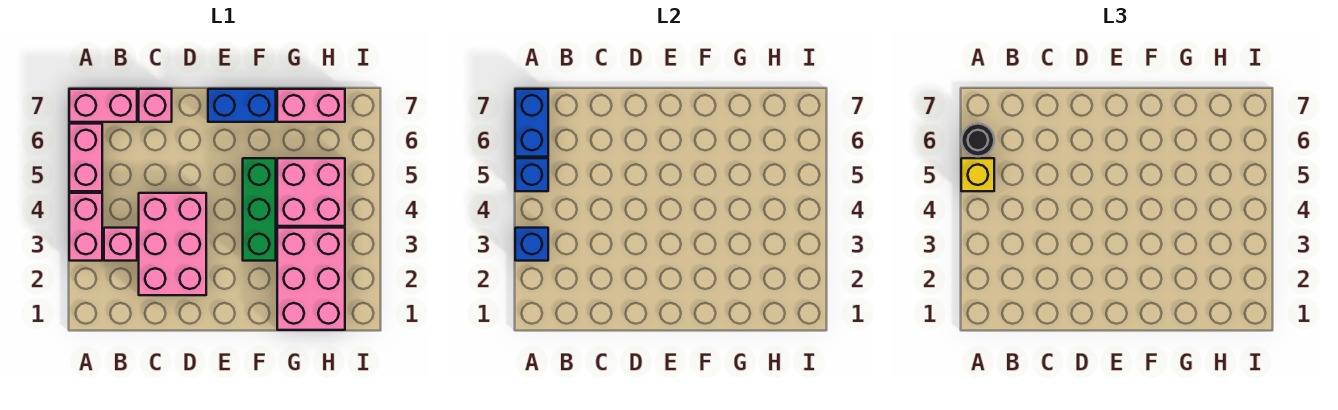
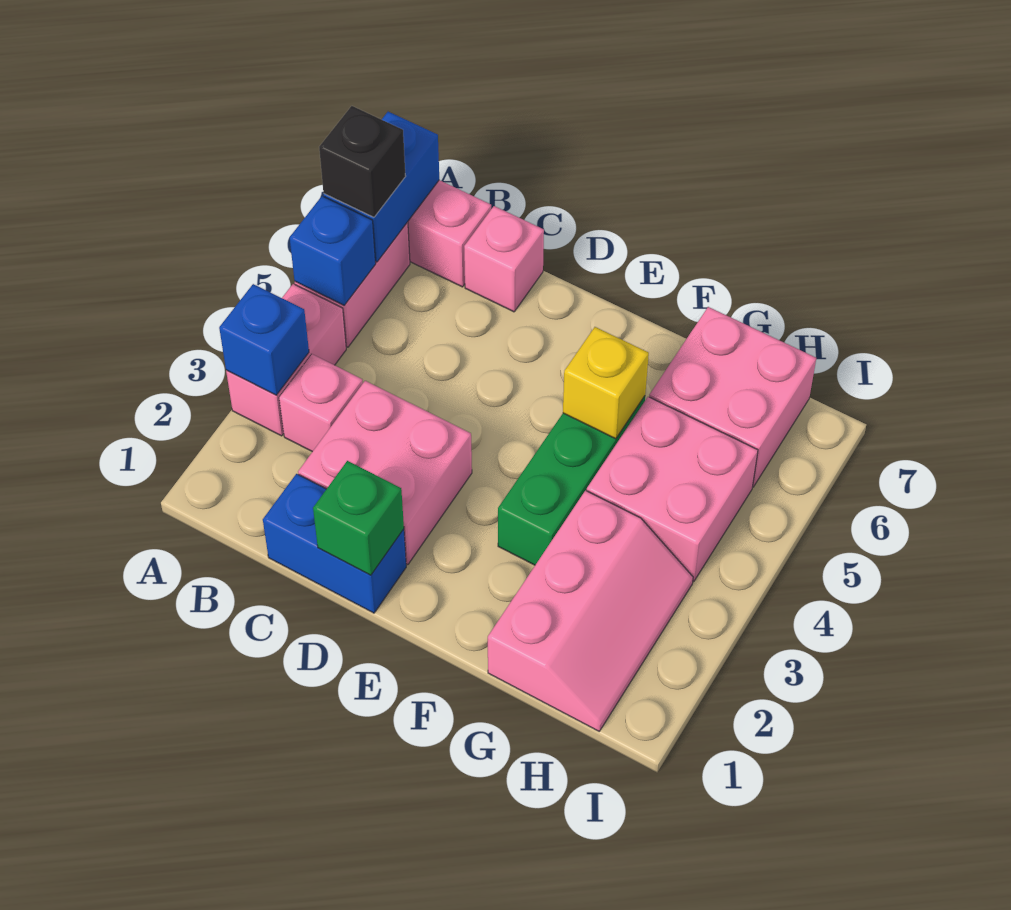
yellow brick A5 level 3 -> yellow brick F5 level 2
black round brick A6 level 3 -> black brick A6 level 3
pink brick C2:D4 level 1 -> pink brick C2:D3 level 1
none -> green brick D1 level 2
blue brick E7:F7 level 1 -> blue brick C1:D1 level 1
pink brick G1:H3 level 1 -> pink slope G1:H3 level 1 top G
pink brick G7:H7 level 1 -> pink brick G6:H7 level 1

